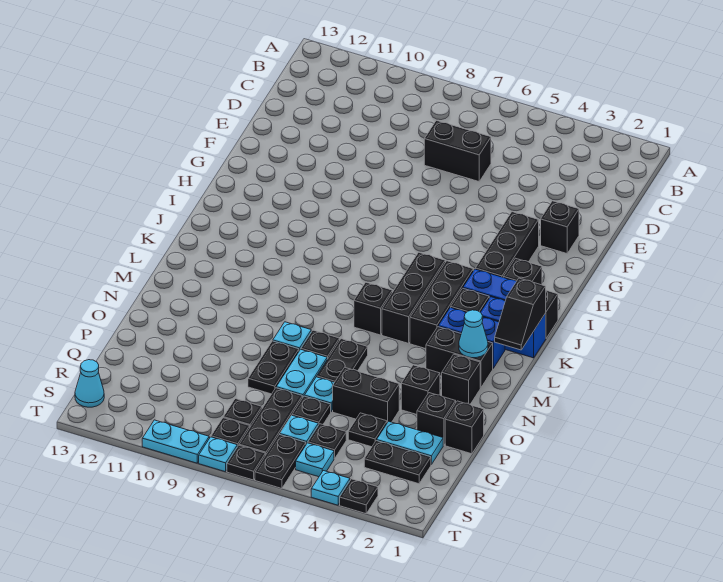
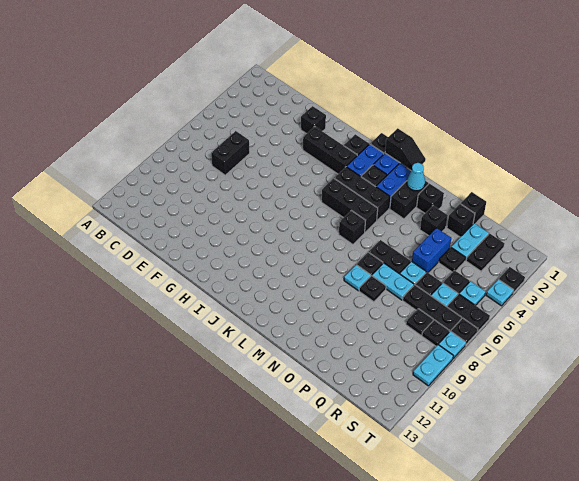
black plate O8:P8 level 1 -> black plate O8 level 1
black brick P4:P5 level 1 -> blue brick P4:P5 level 1
cyan cone S13 level 1 -> none

